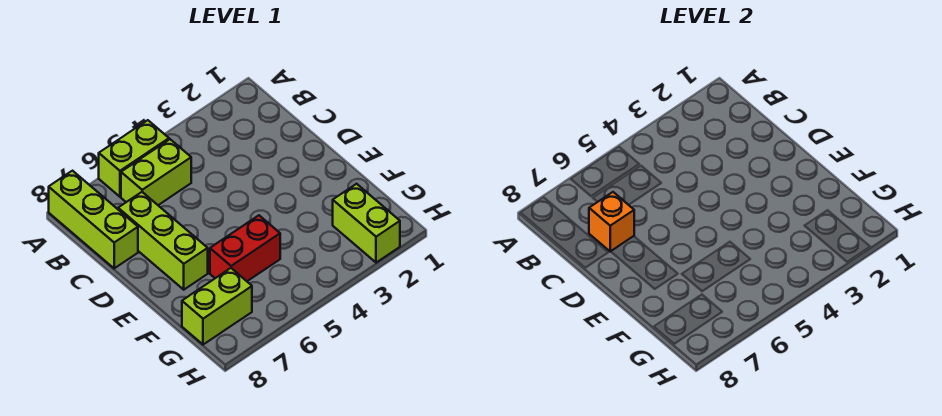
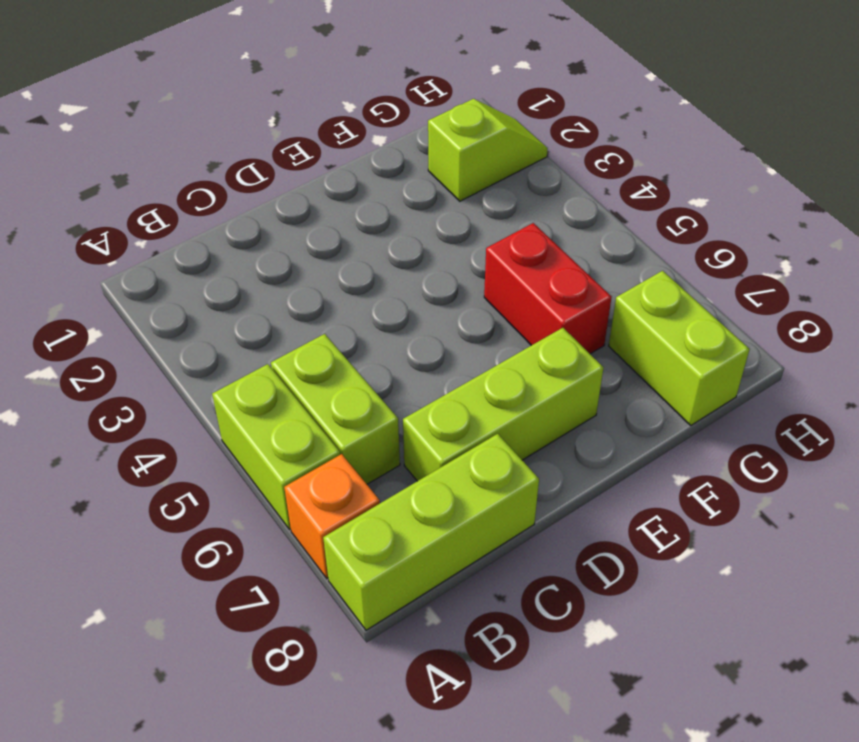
orange brick C7 level 2 -> orange brick A7 level 1
lime brick G2:H2 level 1 -> lime slope G2:H2 level 1 top G

